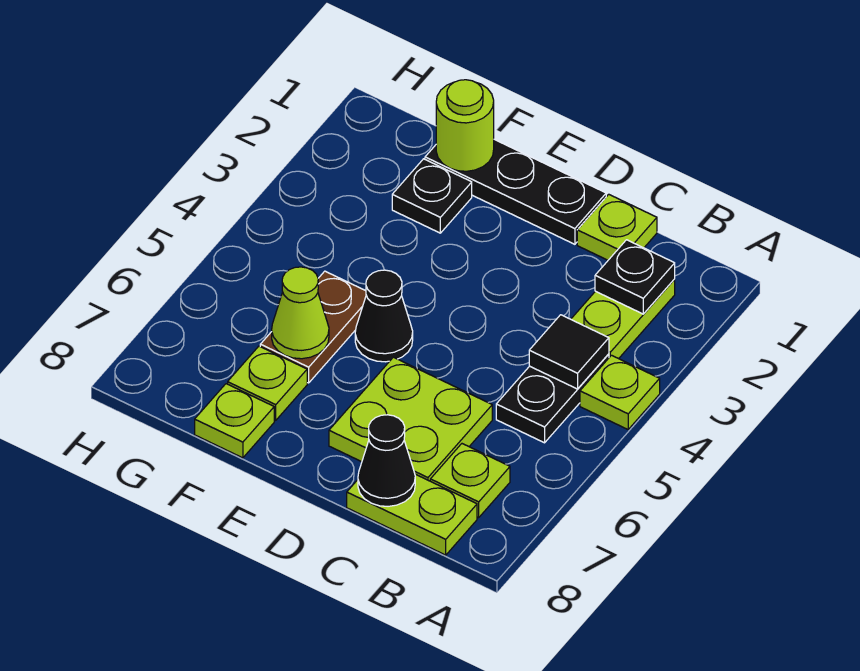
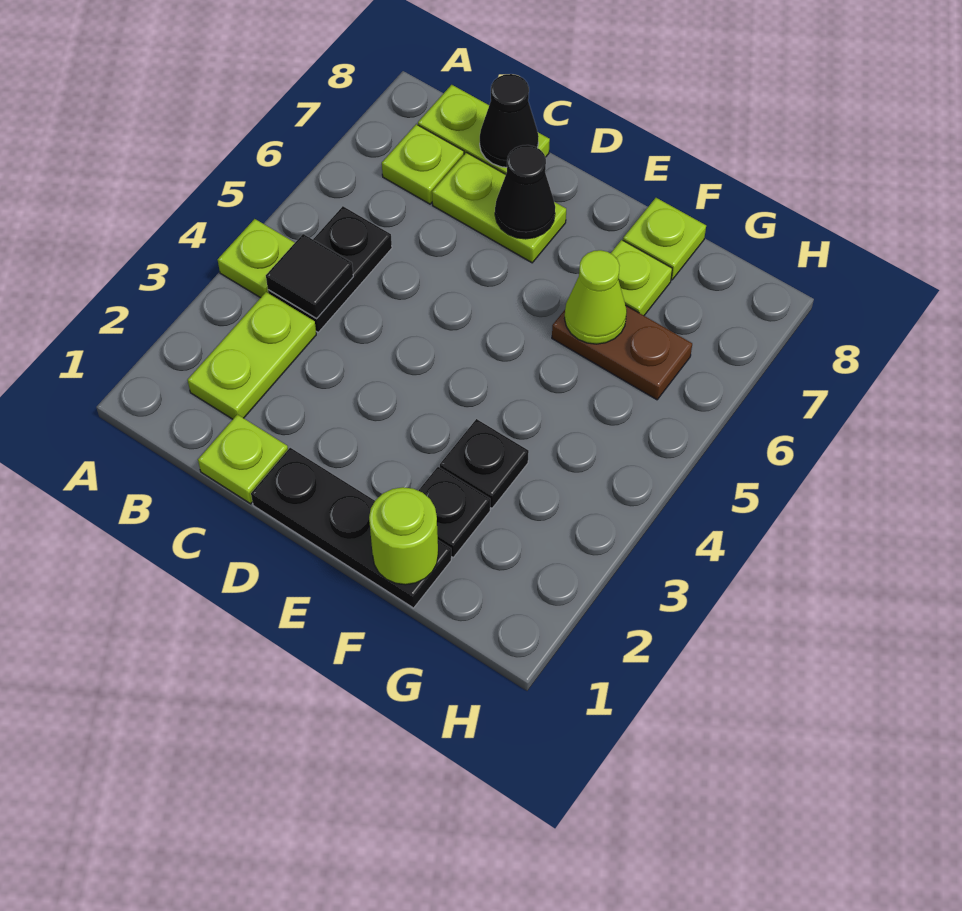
black plate B2 level 2 -> black plate F3 level 1
lime plate C6:D7 level 1 -> lime plate C7:D7 level 1
black cone E5 level 1 -> black cone D7 level 2
brown plate F5:F6 level 1 -> brown plate F6:G6 level 1

